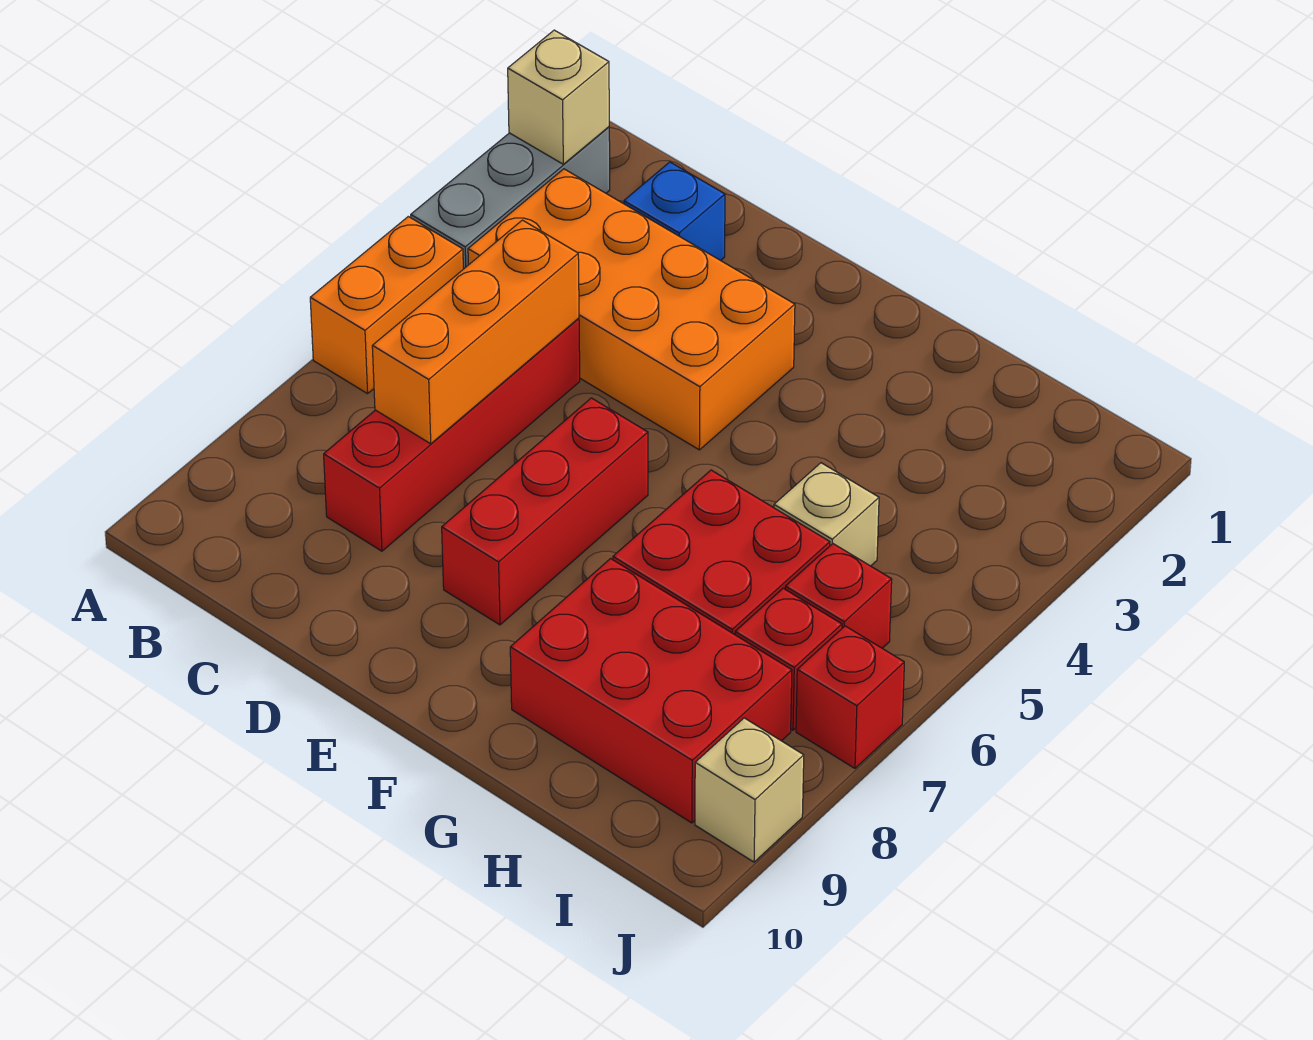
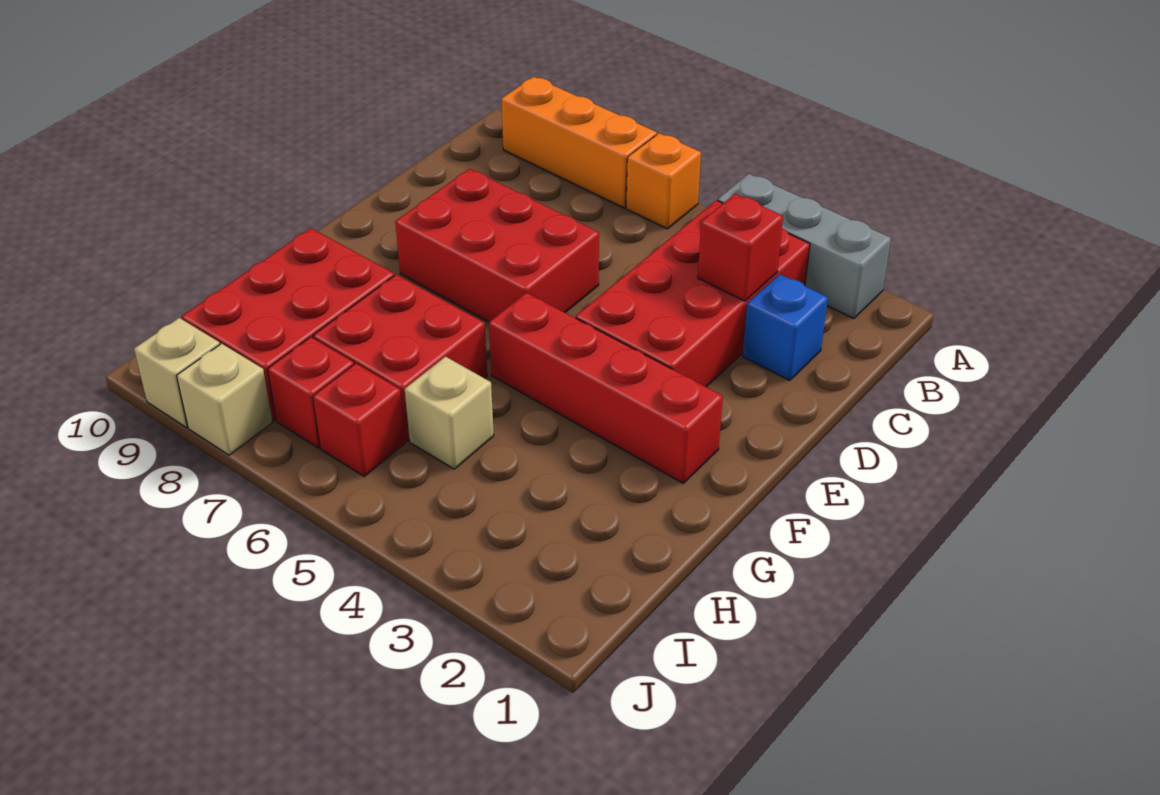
tan brick A2 level 2 -> tan brick J8 level 1
orange brick A5:A6 level 1 -> orange brick A6 level 1
orange brick B3:E4 level 1 -> red brick B3:E4 level 1
red brick C5:C8 level 1 -> red brick F2:F5 level 1
orange brick C5:C7 level 2 -> orange brick A7:A9 level 1
red brick E6:E8 level 1 -> red brick D6:E8 level 1
red brick J7 level 1 -> red brick C3 level 2

